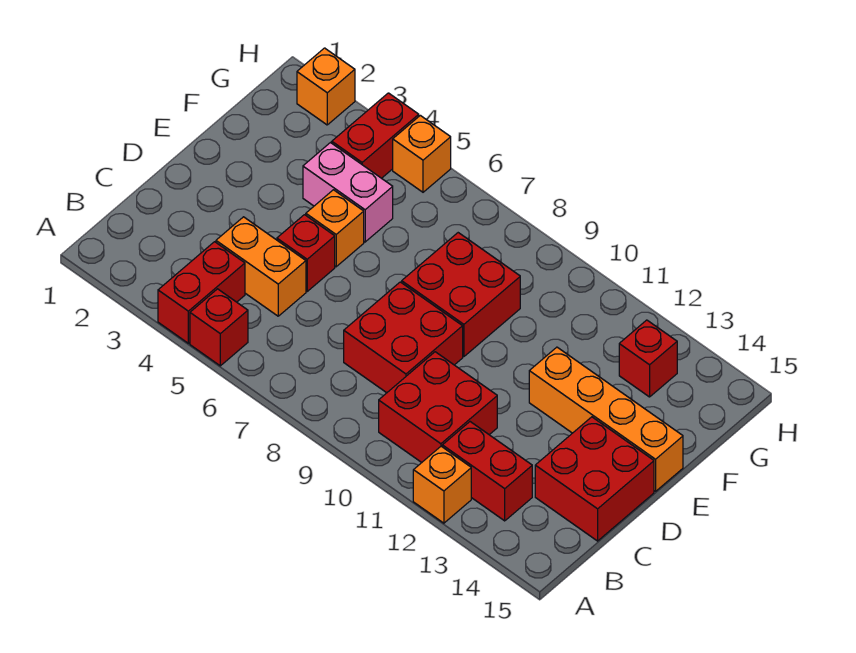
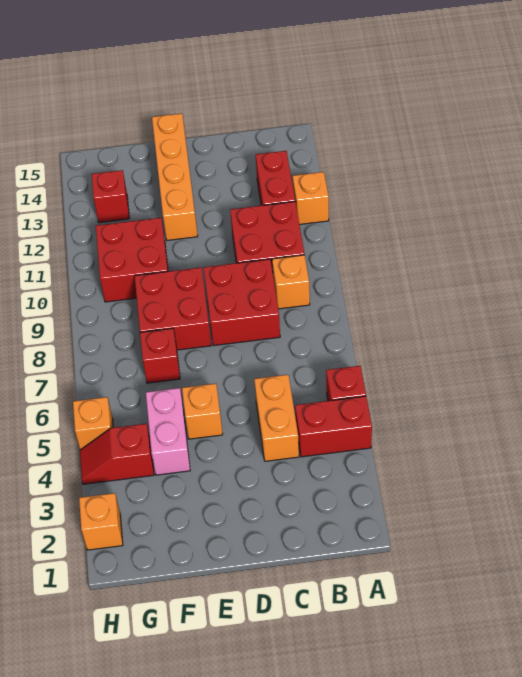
none -> orange brick B9 level 1
red brick C14:D15 level 1 -> red brick F10:G11 level 1
red brick D5 level 1 -> red brick F7 level 1
red brick G4:H4 level 1 -> red slope G4:H4 level 1 top G

